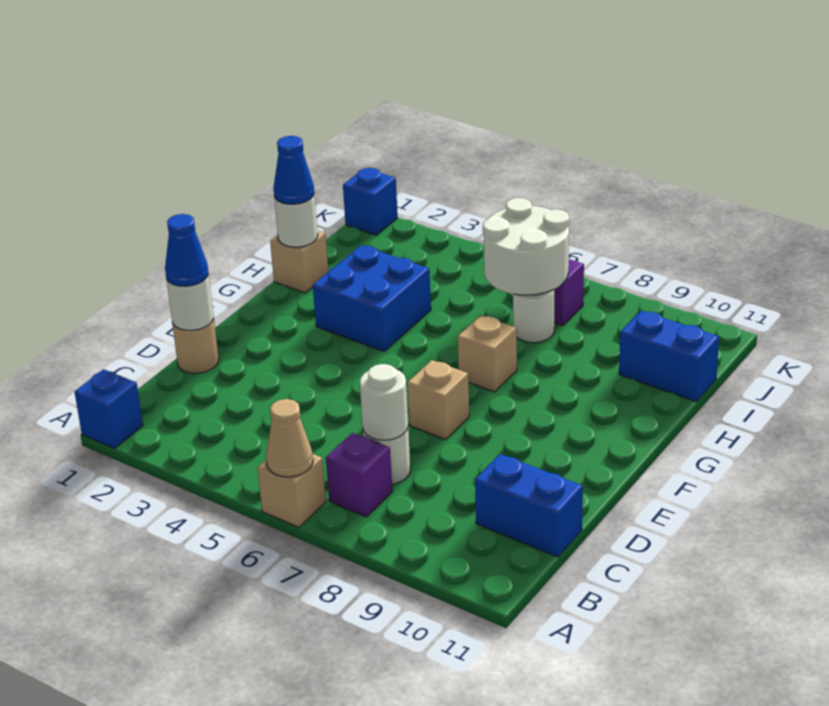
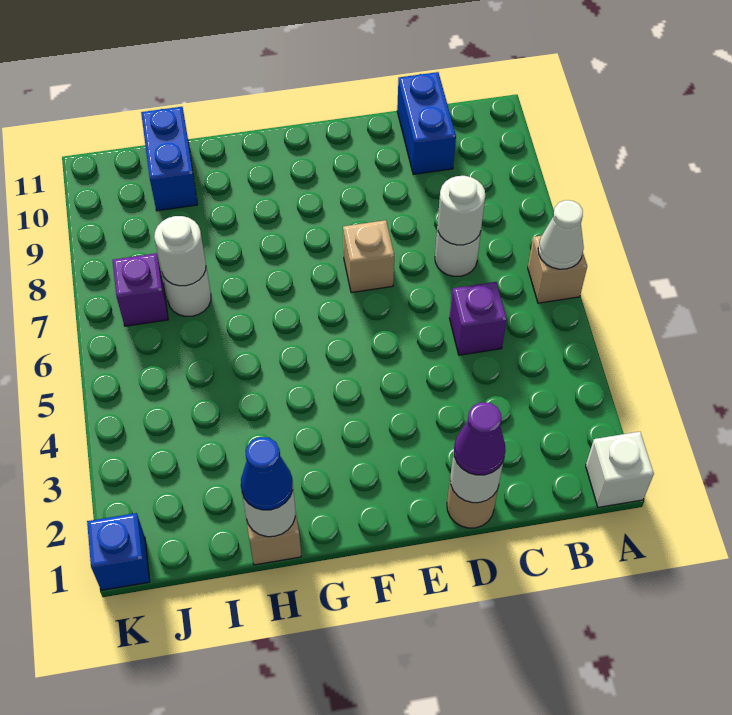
blue brick A1 level 1 -> white brick A1 level 1
tan cone A6 level 2 -> white cone A6 level 2
purple brick B7 level 1 -> purple brick C5 level 1
blue cone D1 level 3 -> purple cone D1 level 3
blue brick G3:H4 level 1 -> none
tan brick G7 level 1 -> none
white round brick I6:J7 level 2 -> white round brick I7 level 2

